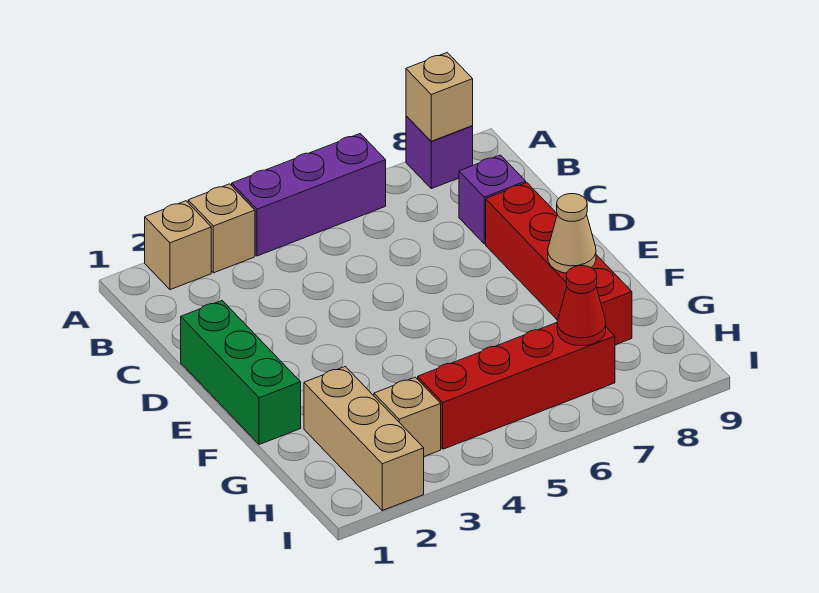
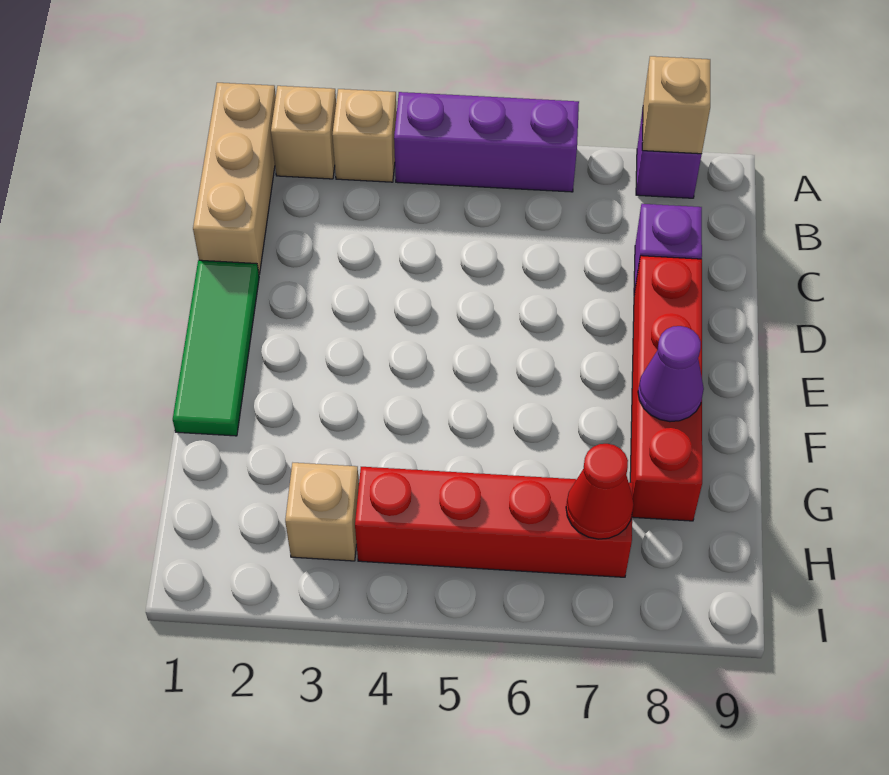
green brick D1:F1 level 1 -> green tile D1:F1 level 1
tan cone F8 level 2 -> purple cone F8 level 2
tan brick G2:I2 level 1 -> tan brick A1:C1 level 1

